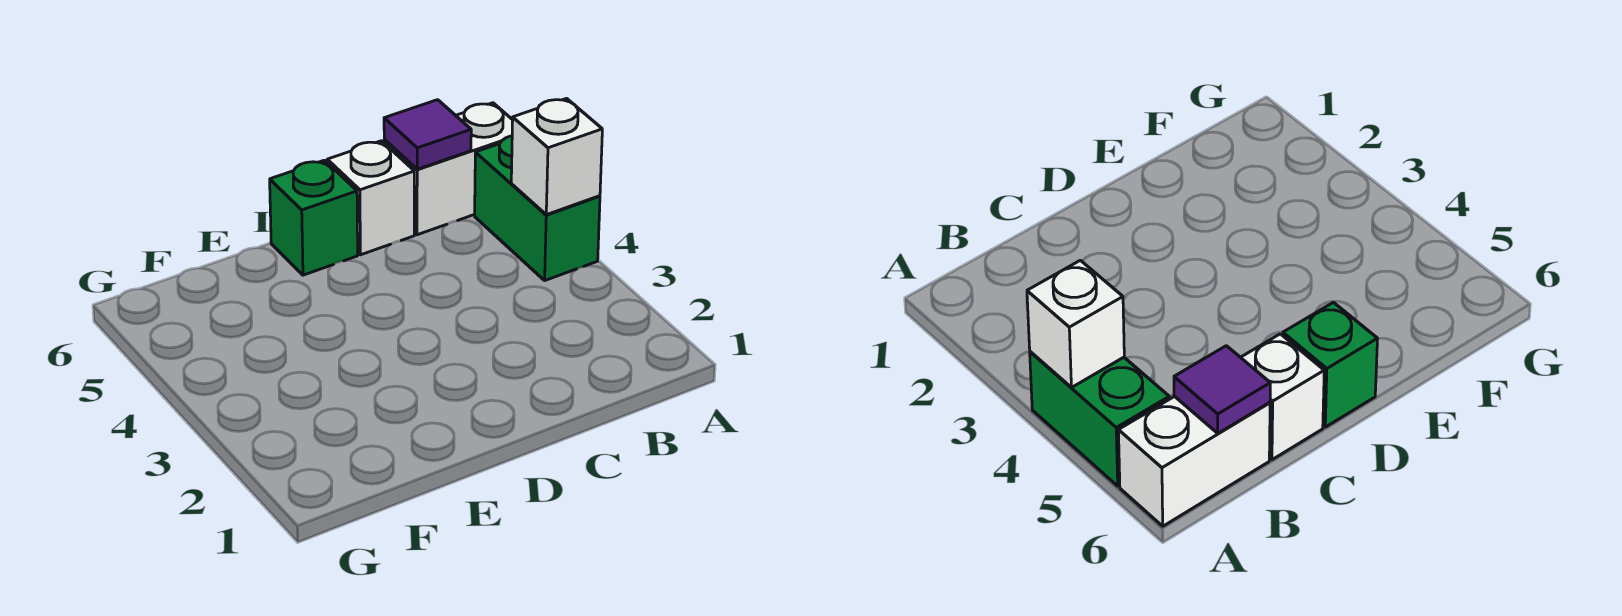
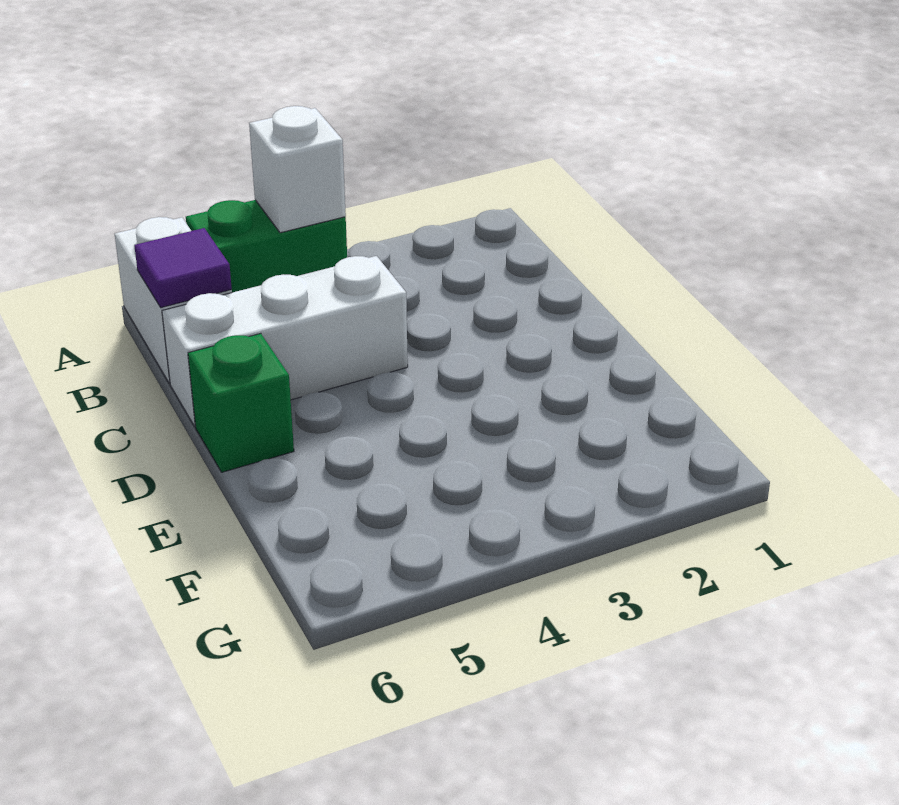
white brick C6 level 1 -> white brick C4:C6 level 1

